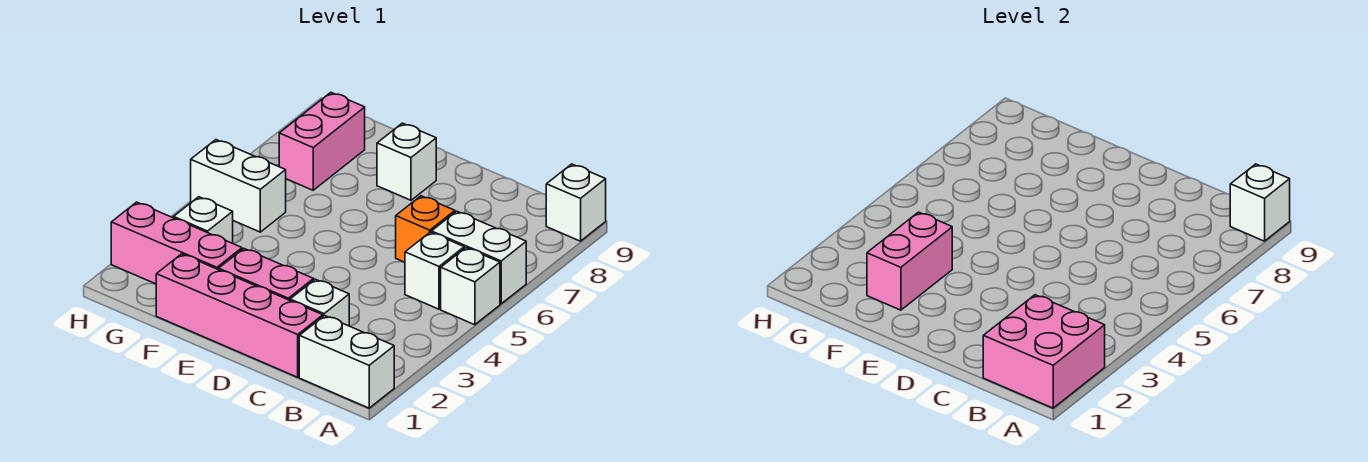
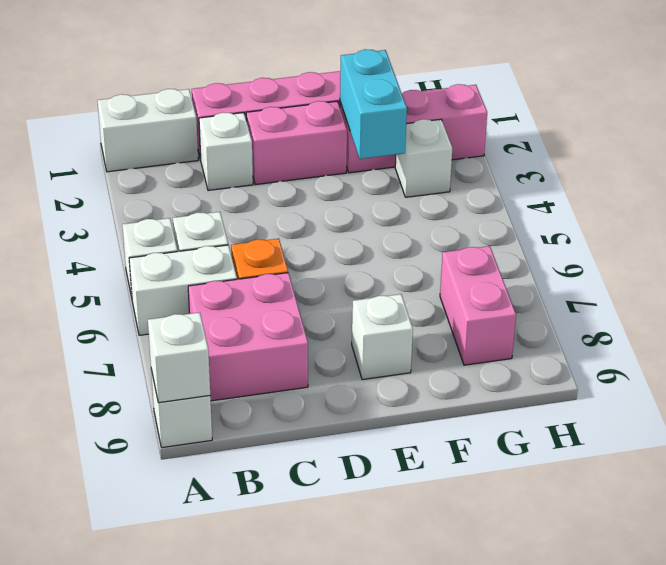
pink brick A1:B2 level 2 -> pink brick B7:C8 level 1
pink brick F2:F3 level 2 -> cyan brick F2:F3 level 2
white brick G5:H5 level 1 -> none

